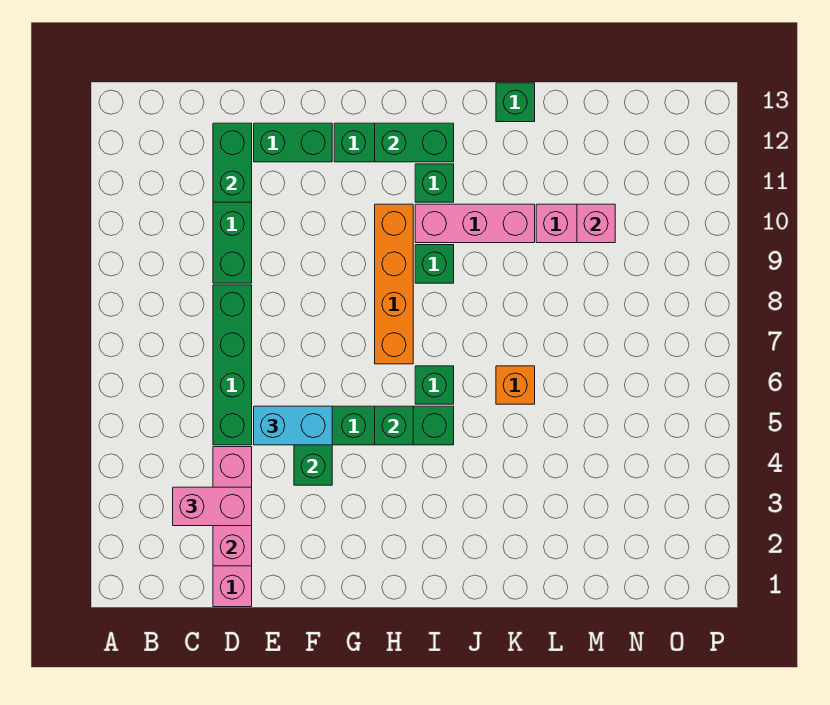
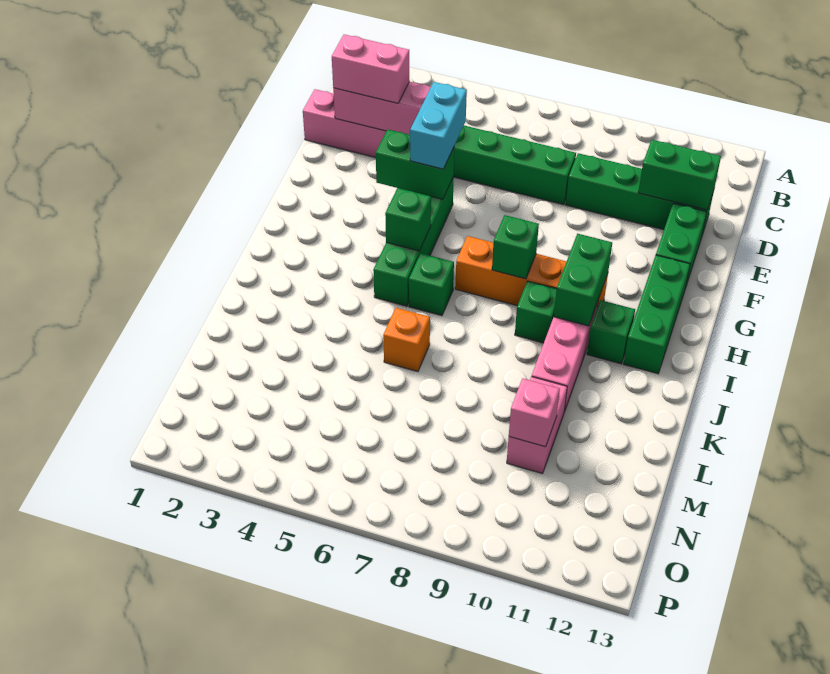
pink brick C3:D3 level 3 -> pink brick D2:D3 level 3
green brick H12:I12 level 2 -> green brick H10:I10 level 2
green brick K13 level 1 -> green brick H8 level 2

